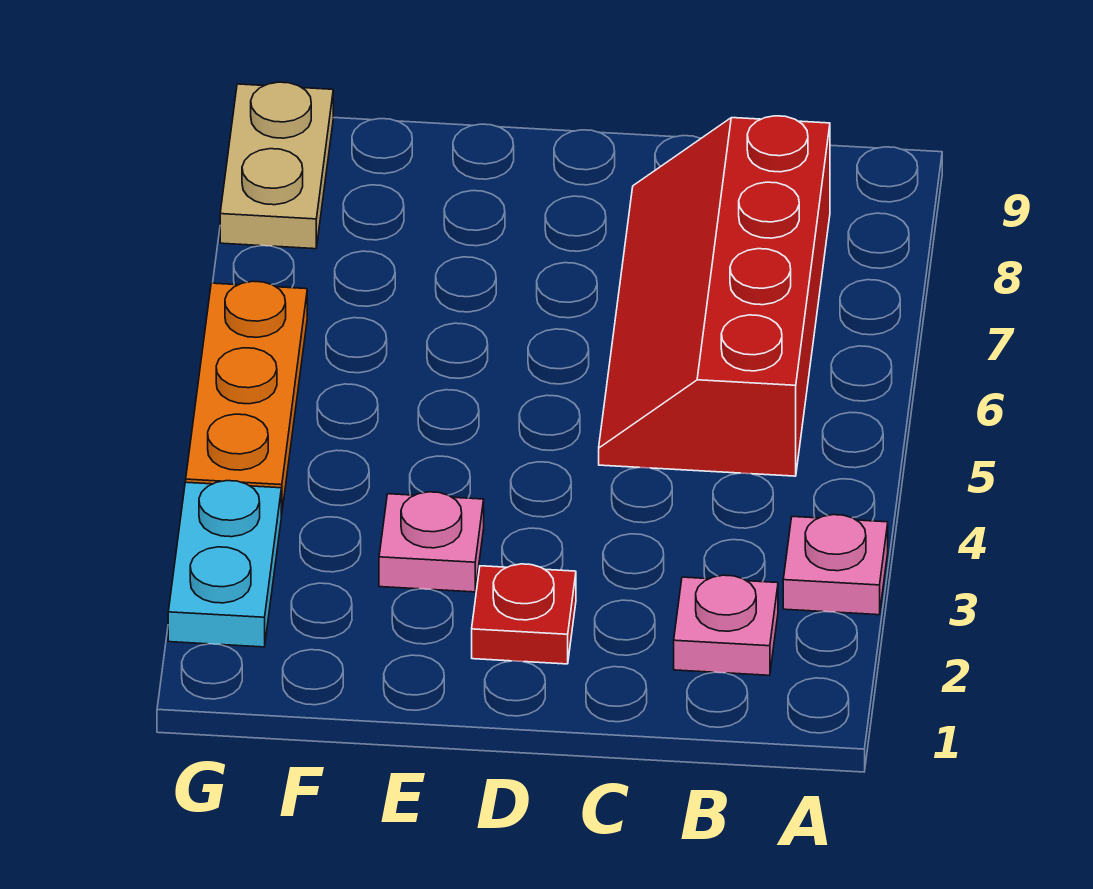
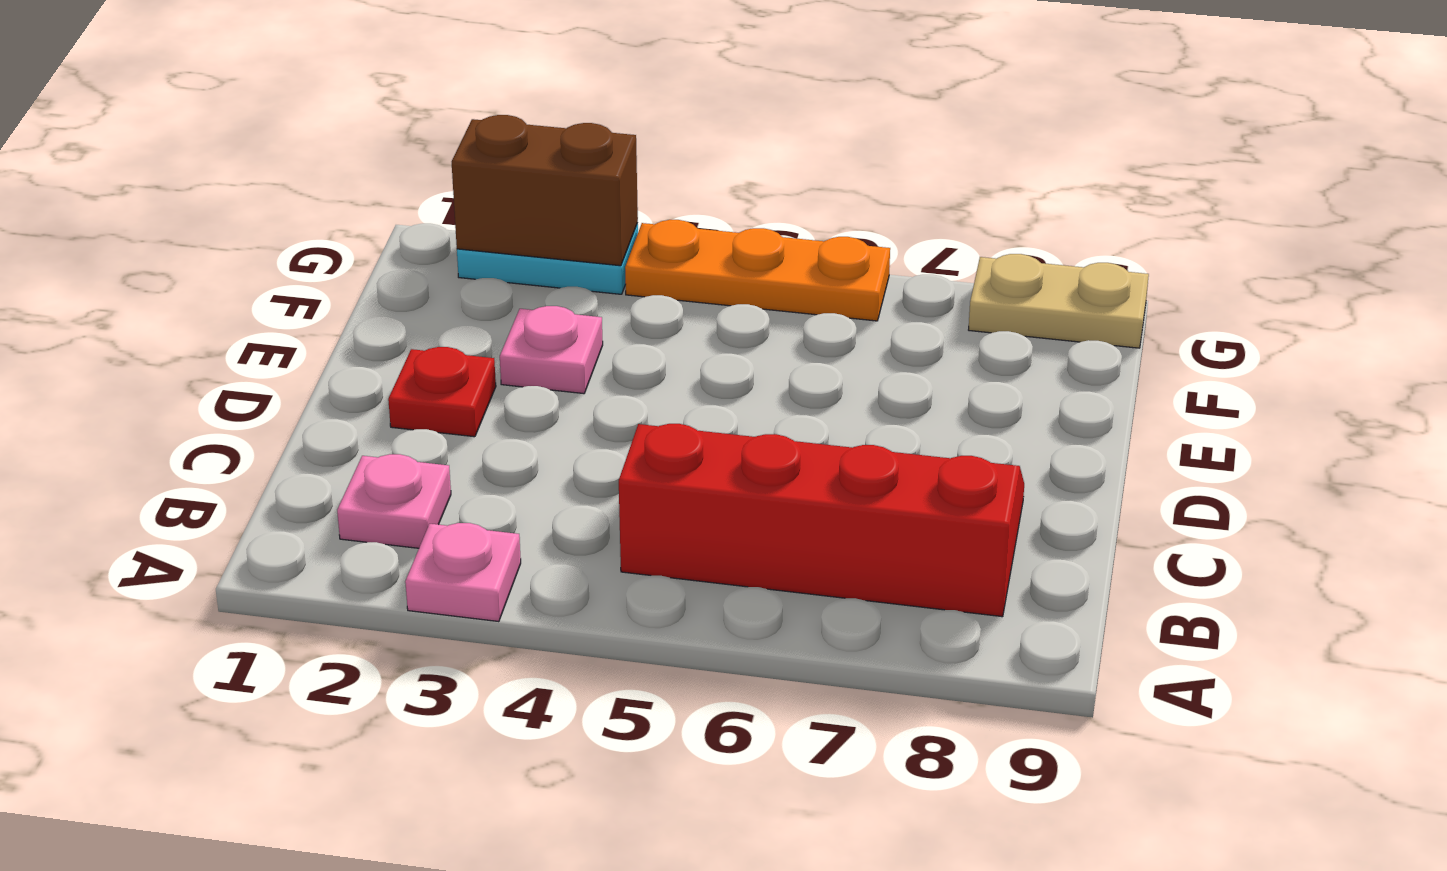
none -> brown brick G2:G3 level 2

